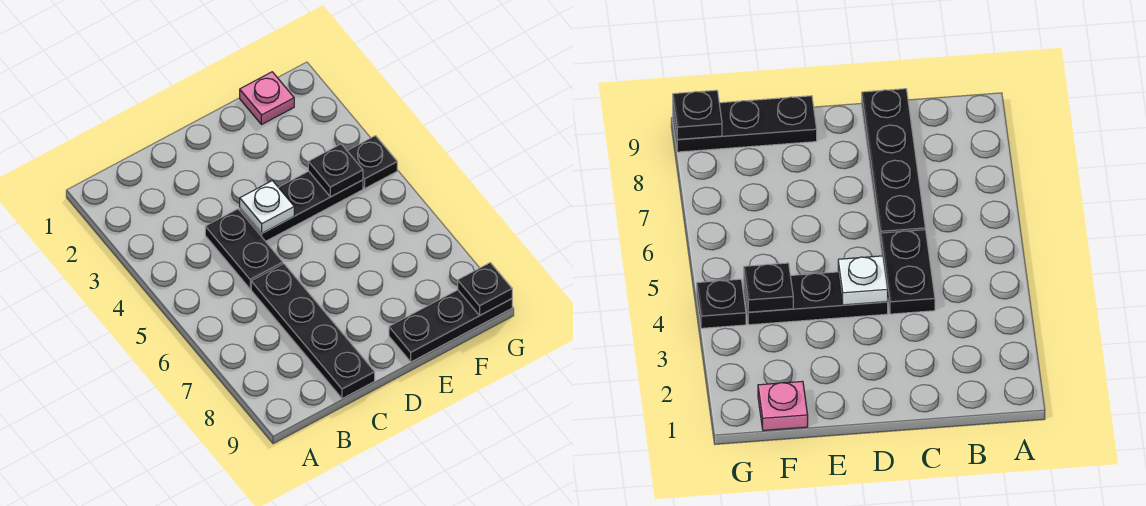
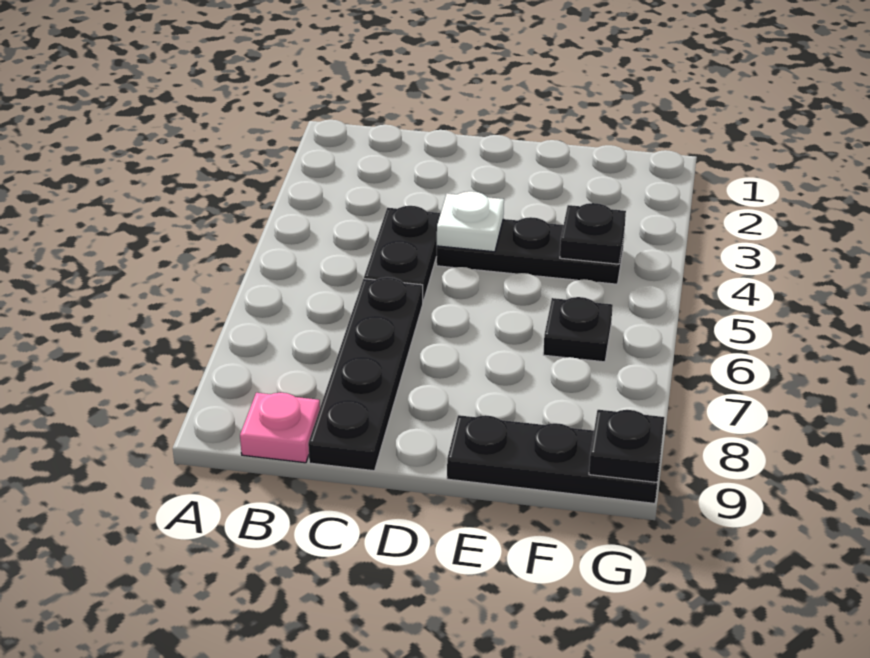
pink plate F1 level 1 -> pink plate B9 level 1
black plate G4 level 1 -> black plate F6 level 1

